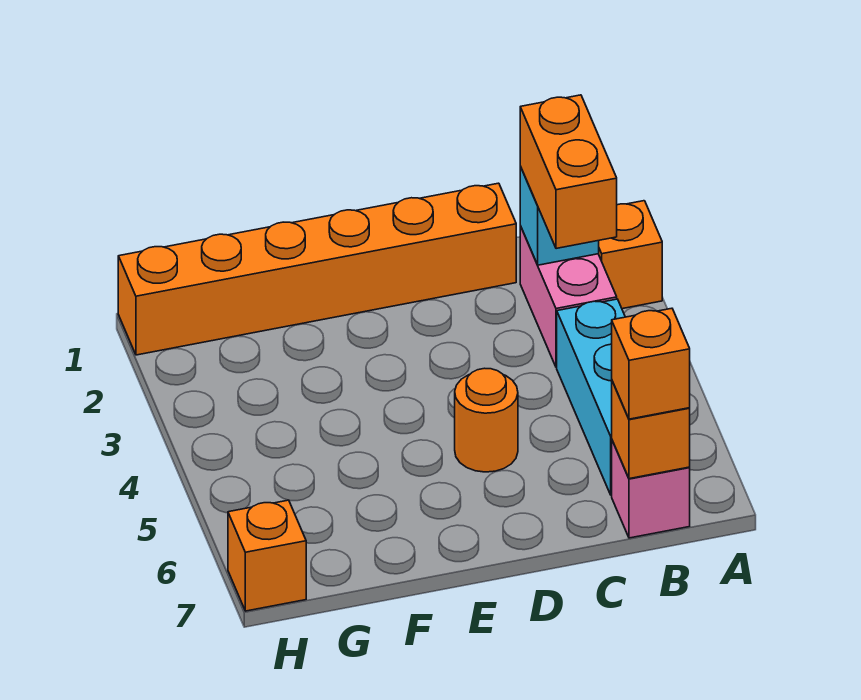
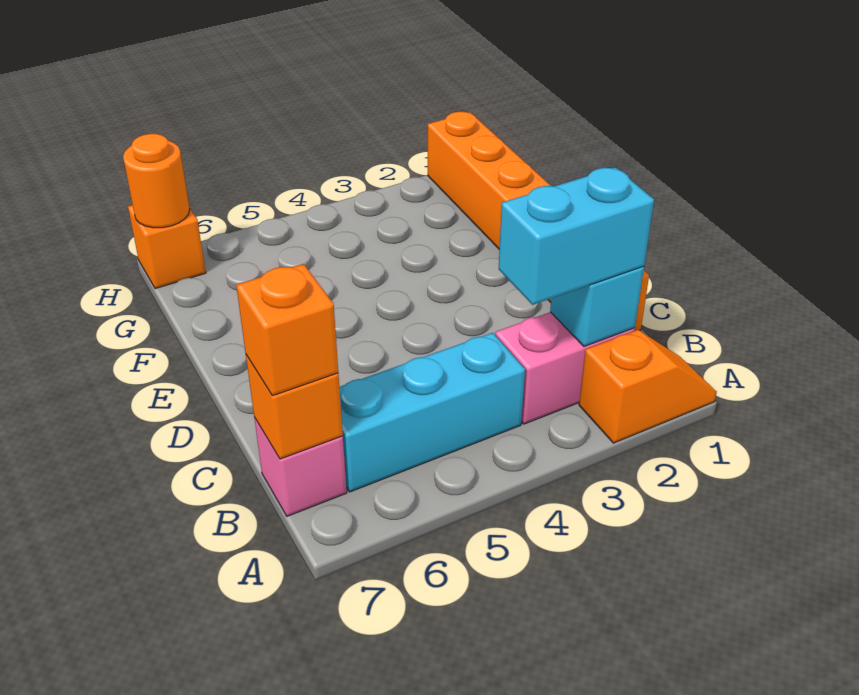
orange brick B2:B3 level 3 -> cyan brick B2:B3 level 3
orange round brick D5 level 1 -> orange round brick H7 level 2

